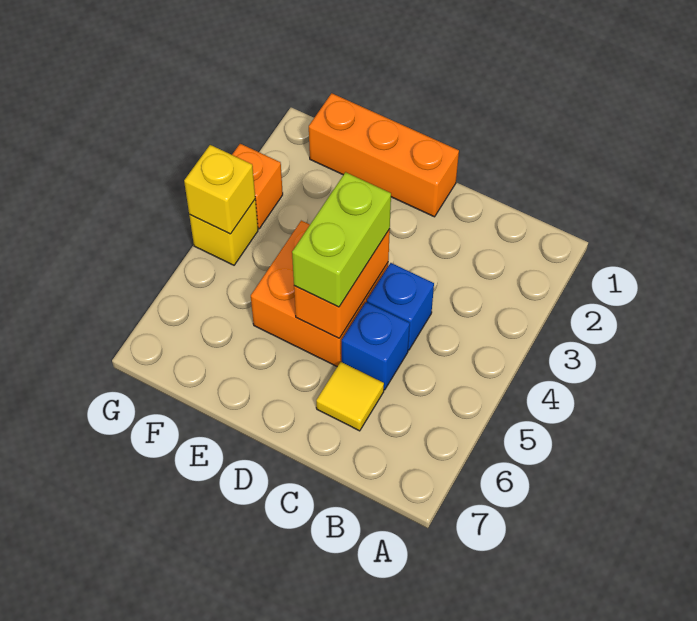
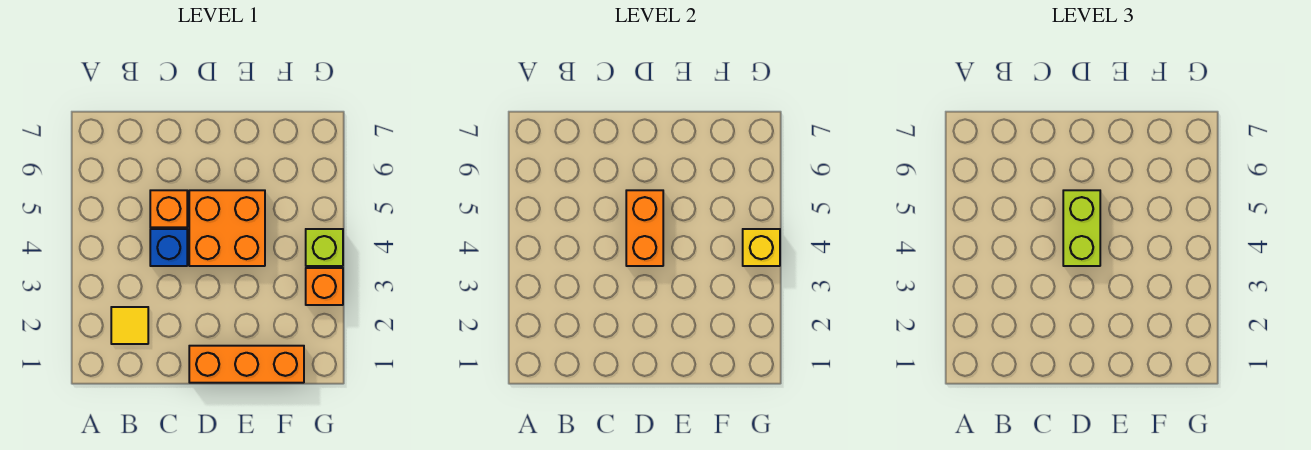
blue brick C5 level 1 -> orange brick C5 level 1
yellow tile C6 level 1 -> yellow tile B2 level 1
yellow brick G4 level 1 -> lime brick G4 level 1

